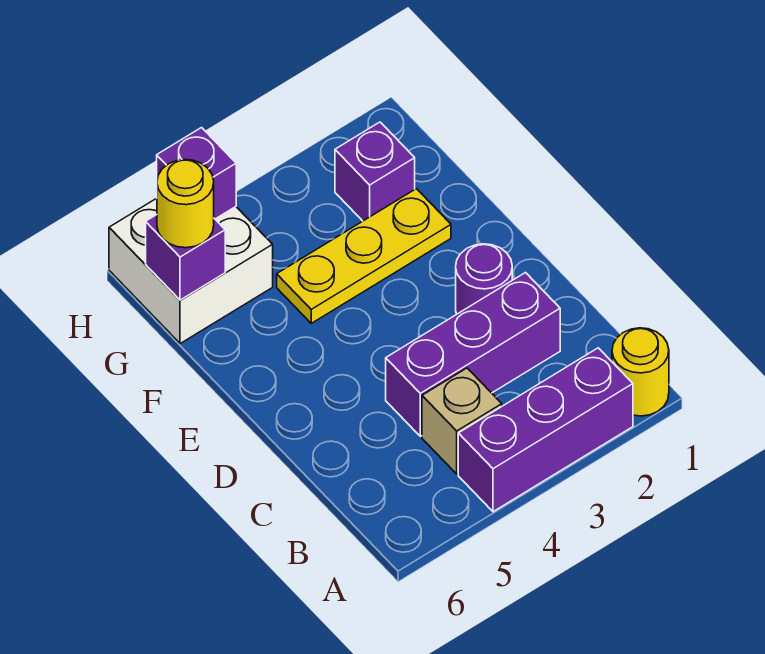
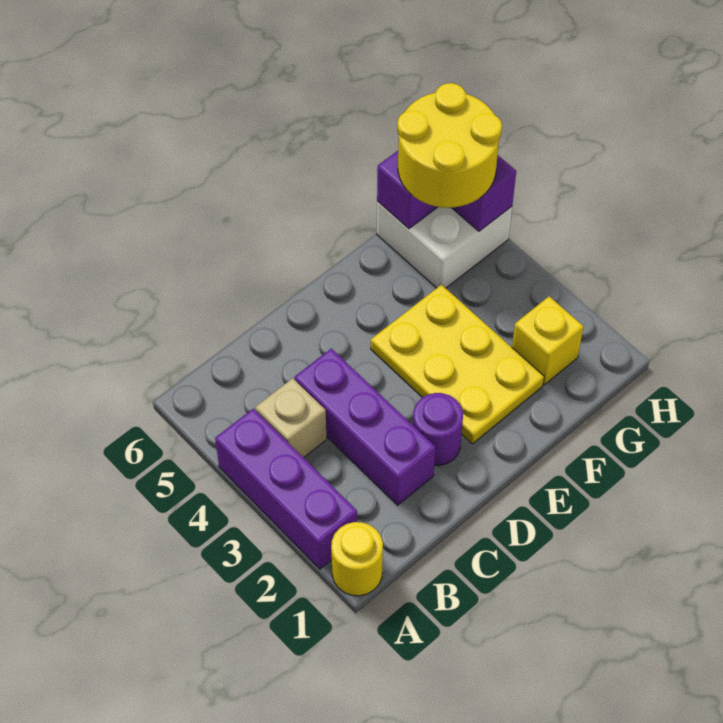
yellow plate F2:F4 level 1 -> yellow plate E2:F4 level 1
purple brick G2 level 1 -> yellow brick G2 level 1
yellow round brick G6 level 3 -> yellow round brick G5:H6 level 3

